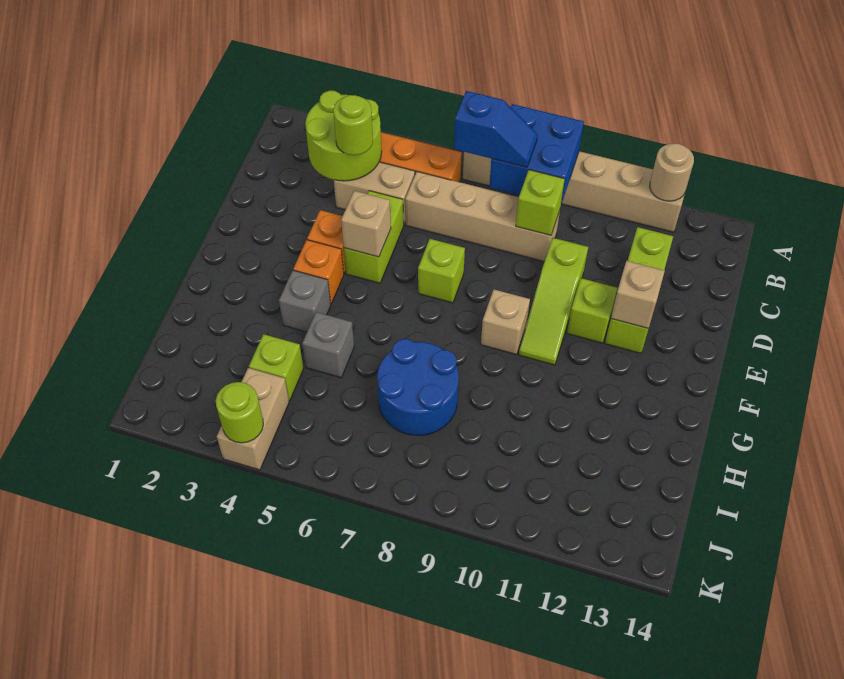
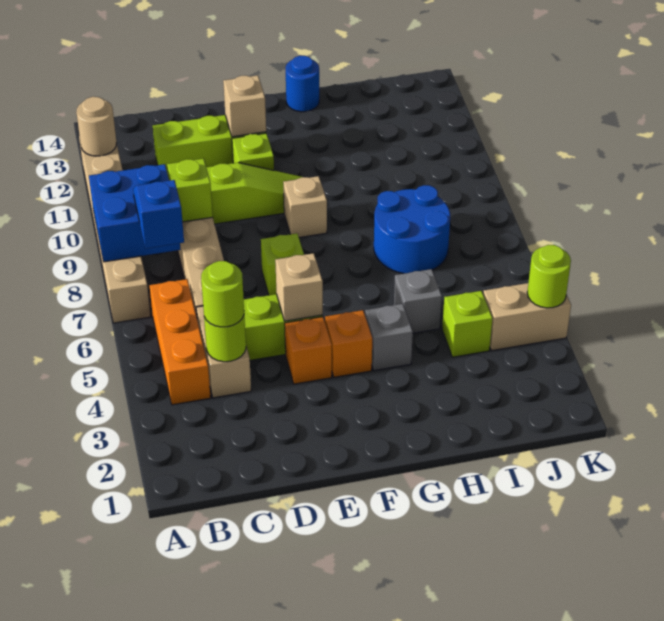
lime round brick B3:C4 level 2 -> lime round brick C4 level 2
none -> blue round brick G14 level 1

